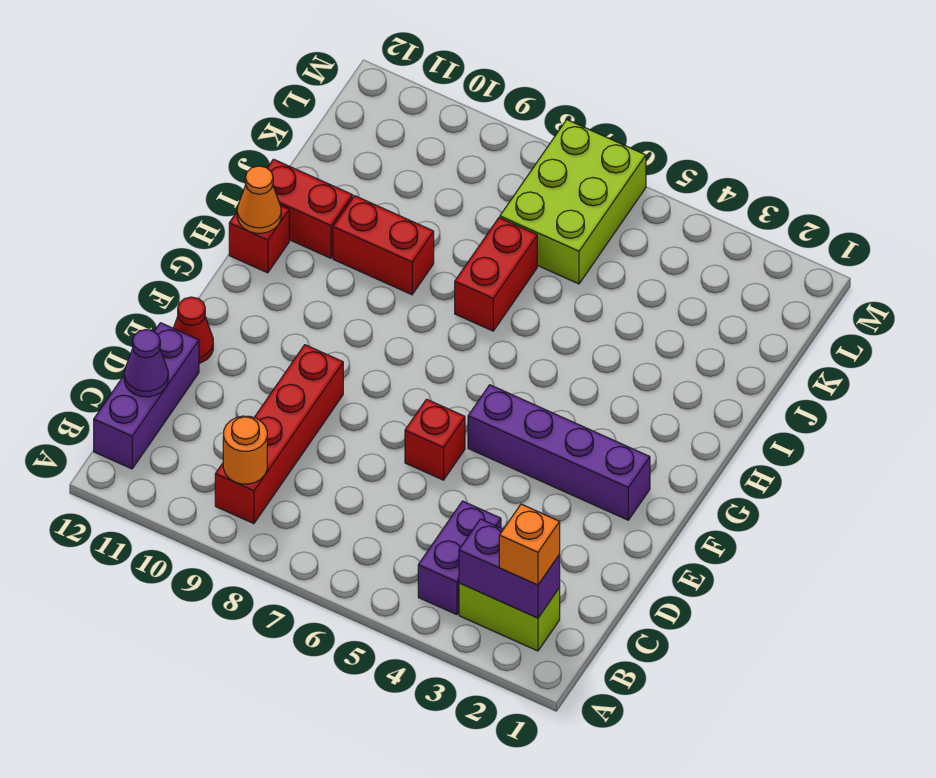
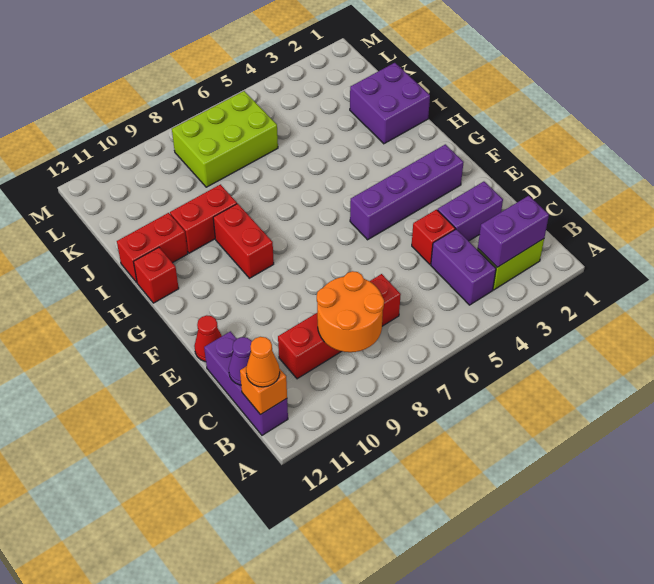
orange brick B2 level 3 -> orange brick B12 level 2
red brick B9:E9 level 1 -> red brick C7:C10 level 1
orange round brick B9 level 2 -> orange round brick B8:C9 level 2
none -> purple brick D2:D3 level 1
red brick E6 level 1 -> red brick D4 level 1
orange cone H12 level 2 -> orange cone B12 level 3
none -> purple brick I1:J2 level 1
red brick I7:J7 level 1 -> red brick G9:H9 level 1
lime brick K6:M7 level 1 -> lime brick K6:L8 level 1

